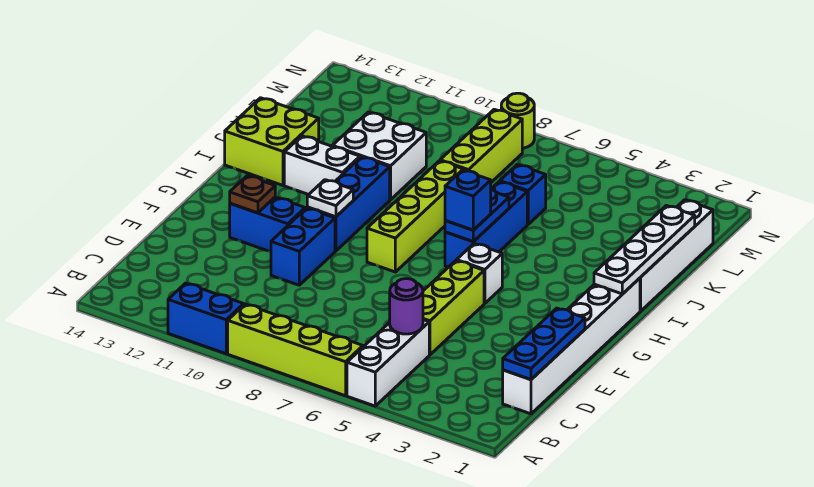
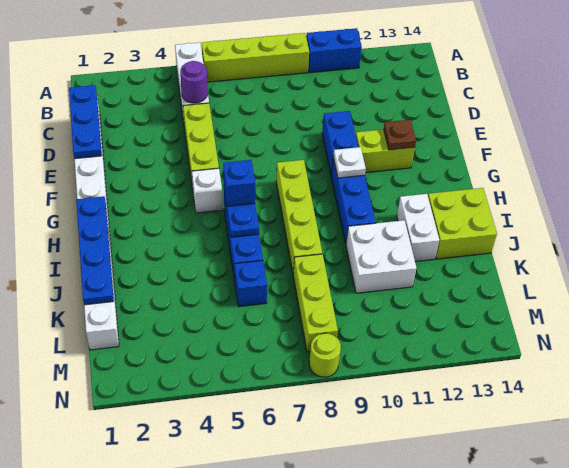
blue brick F11:F12 level 1 -> lime brick F11:F12 level 1
white plate H1:K1 level 2 -> blue plate H1:K1 level 2
white brick I11:I12 level 1 -> white brick I12:J12 level 1

